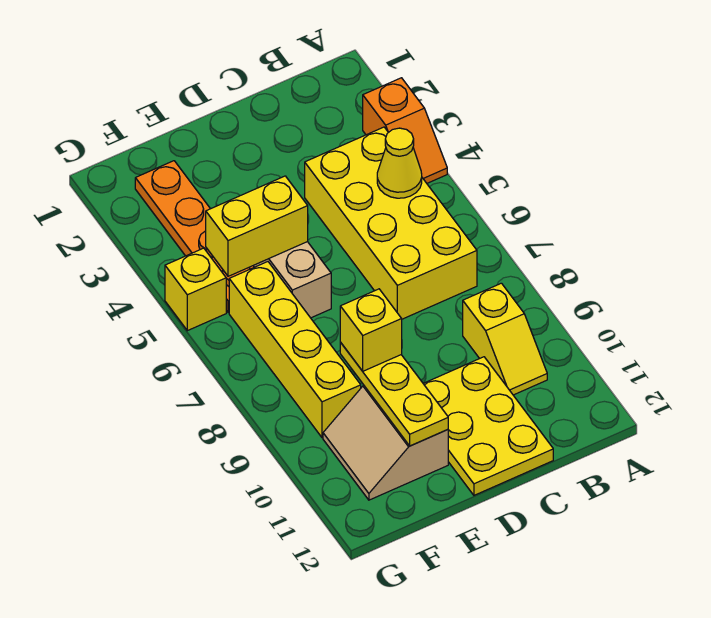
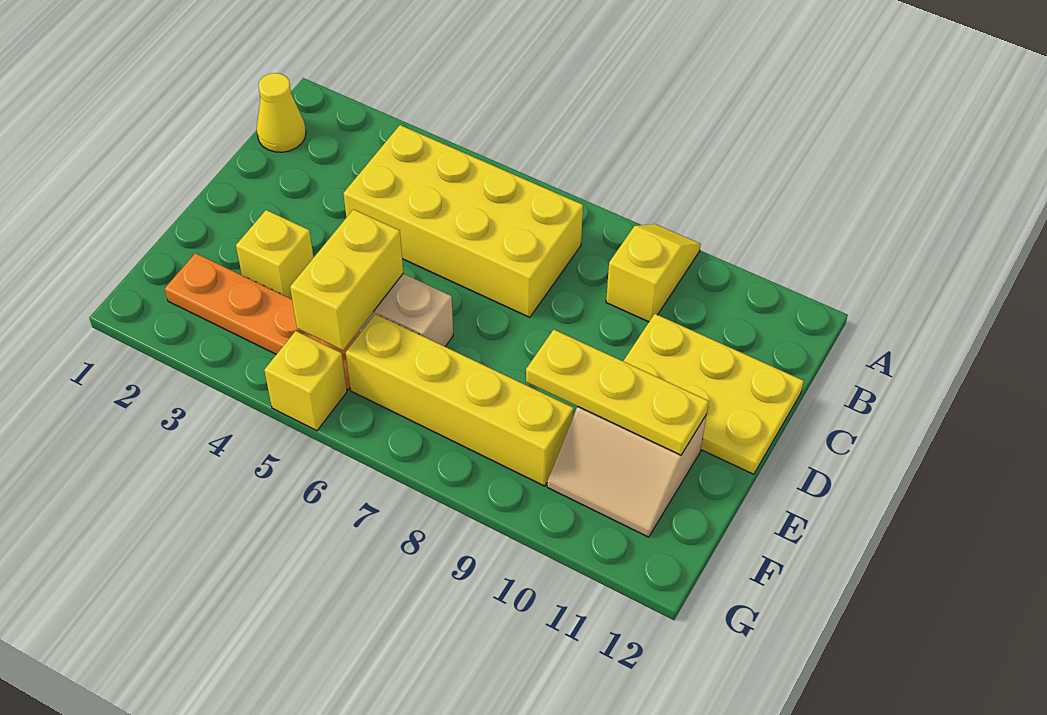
orange slope A3:A4 level 1 top 3 -> none
yellow cone B5 level 2 -> yellow cone B1 level 1
yellow slope B9:B10 level 1 top 9 -> yellow slope A9:B9 level 1 top B
yellow brick E9 level 3 -> yellow brick E3 level 1

